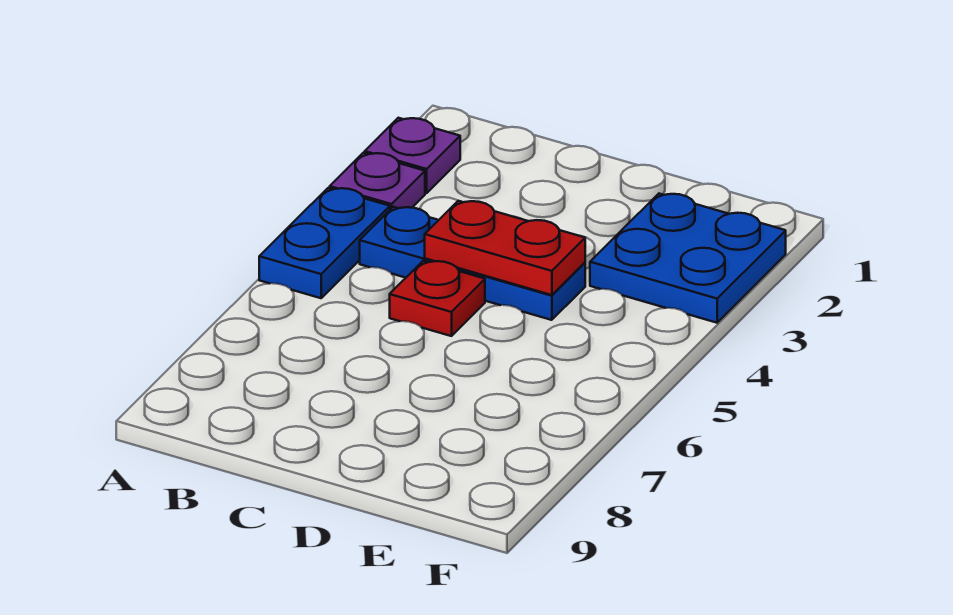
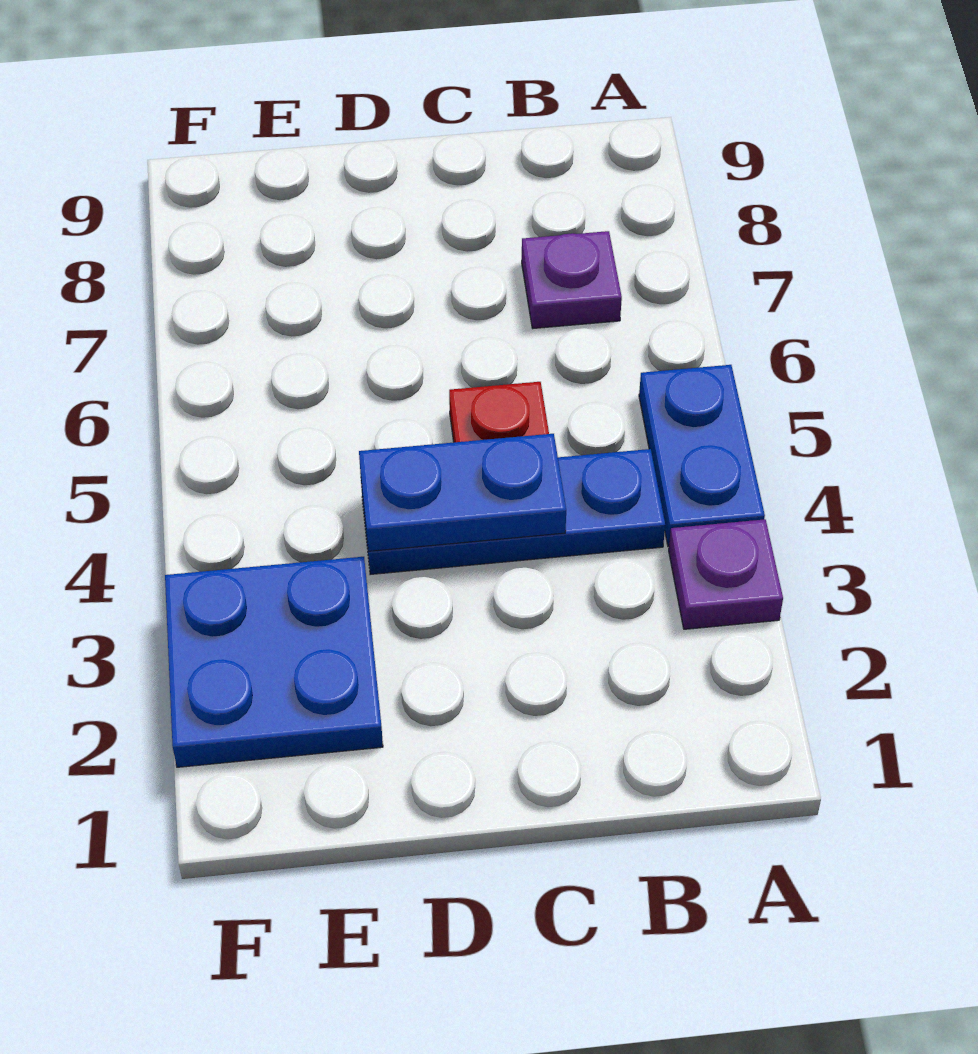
purple plate A2 level 1 -> purple plate B7 level 1
red plate C4:D4 level 2 -> blue plate C4:D4 level 2

